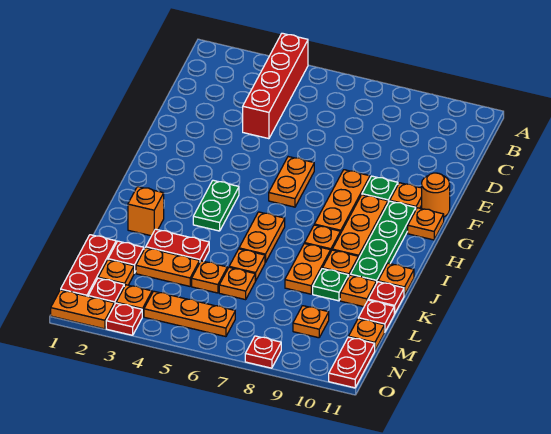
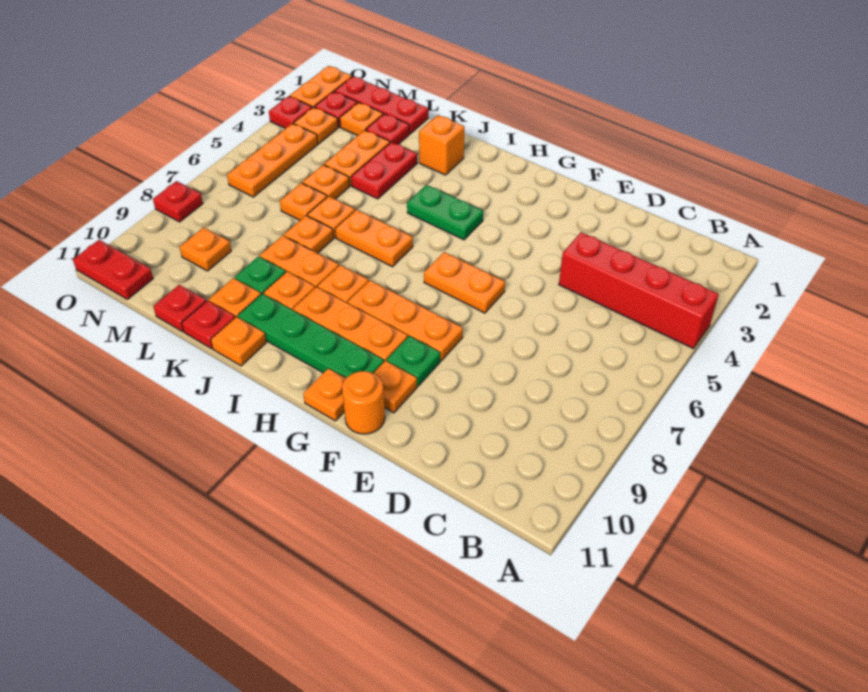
orange plate M11 level 1 -> orange plate K7 level 1

